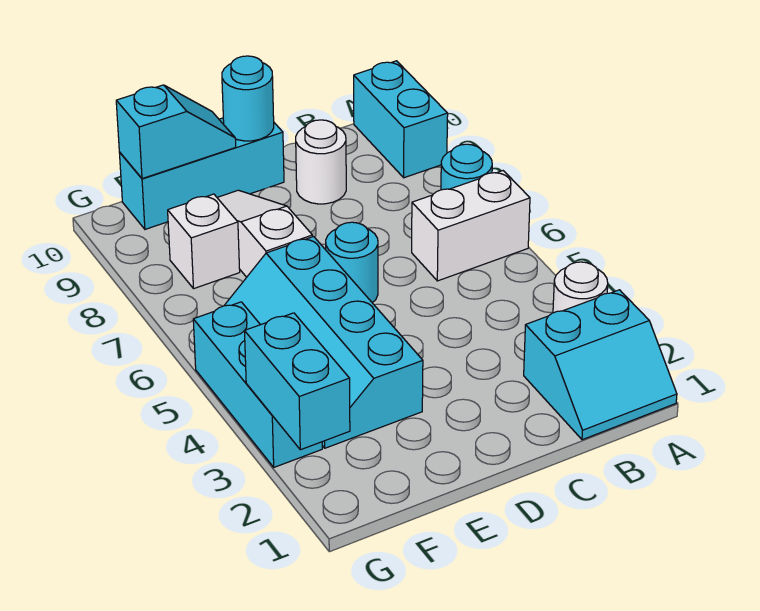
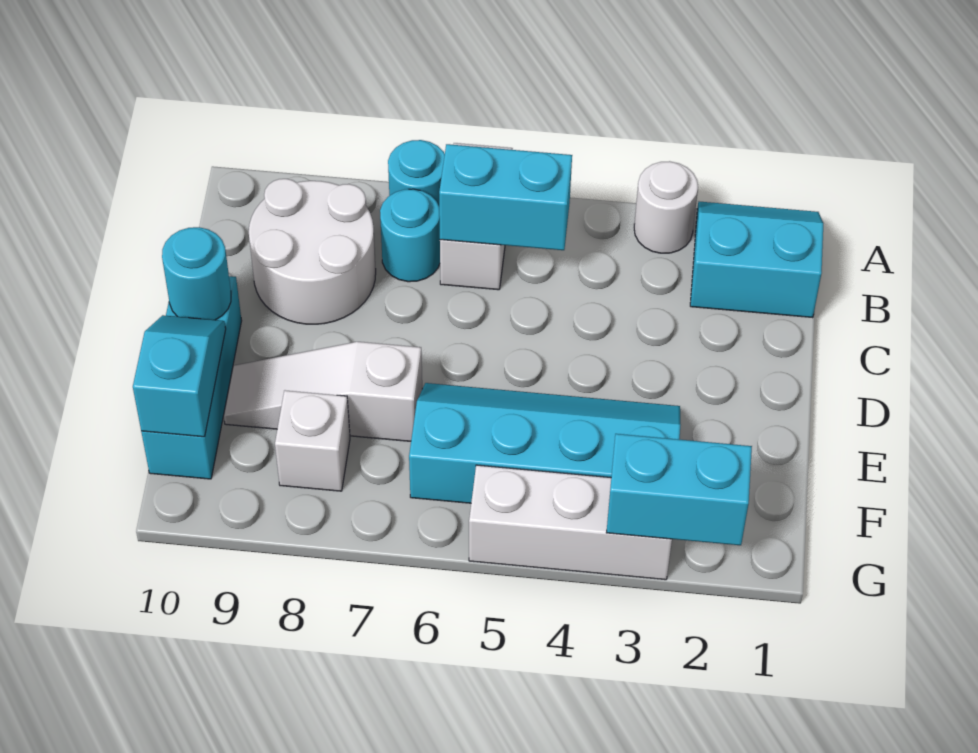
cyan slope A1:B2 level 1 top 2 -> cyan slope A1:B2 level 1 top B
cyan brick A9:A10 level 1 -> cyan brick B5:B6 level 2
white round brick C9 level 1 -> white round brick B8:C9 level 1
cyan round brick D6 level 1 -> cyan round brick B7 level 1
cyan slope E3:F6 level 1 top E -> cyan slope E3:F6 level 1 top F
cyan brick G3:G5 level 1 -> white brick G3:G5 level 1

